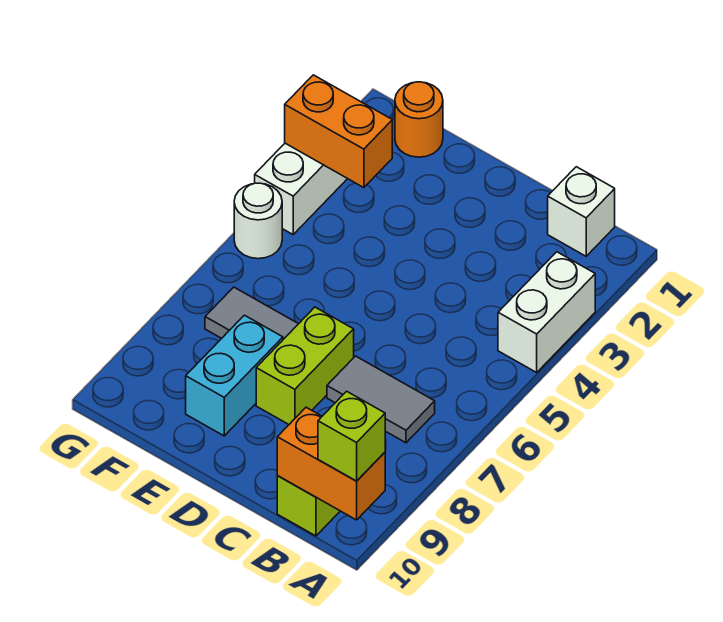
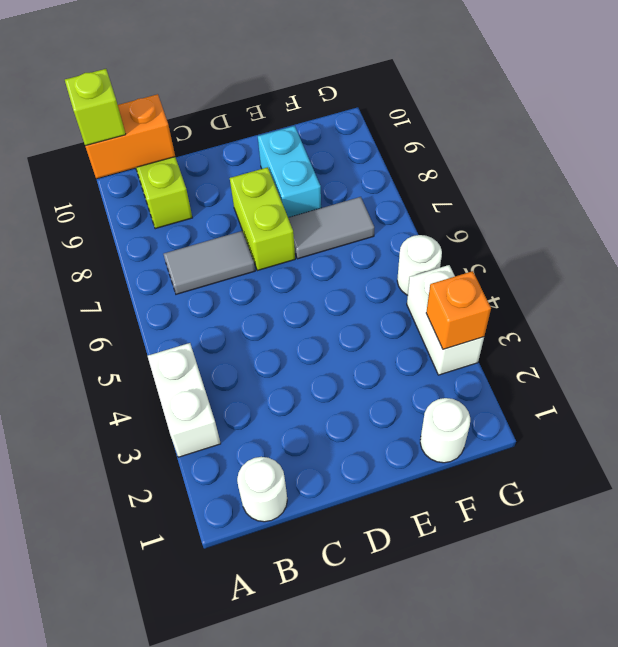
white brick B1 level 1 -> white round brick B1 level 1
orange round brick F1 level 1 -> white round brick F1 level 1
orange brick F3:G3 level 2 -> orange brick G3 level 2

